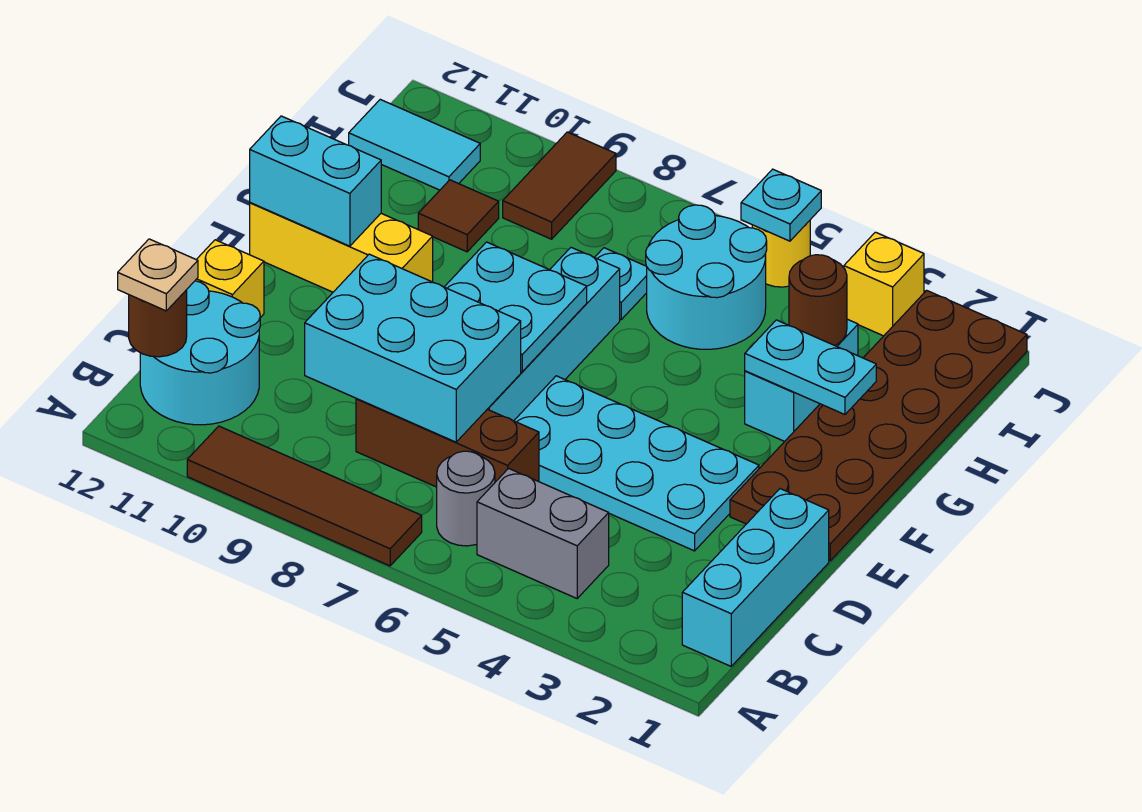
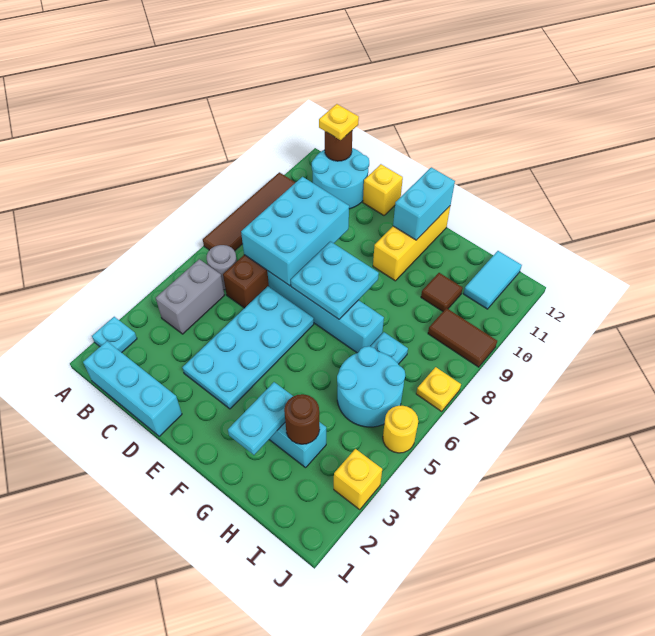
tan plate B12 level 3 -> yellow plate B12 level 3
brown plate E1:J2 level 1 -> none
cyan plate J5 level 2 -> cyan plate A2 level 1
none -> yellow plate J7 level 1

